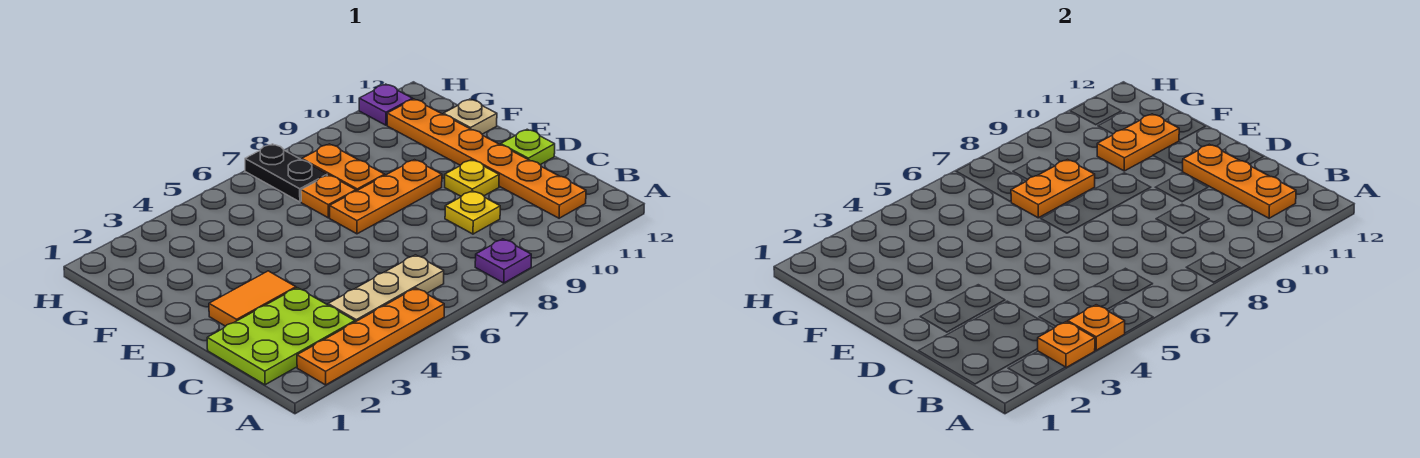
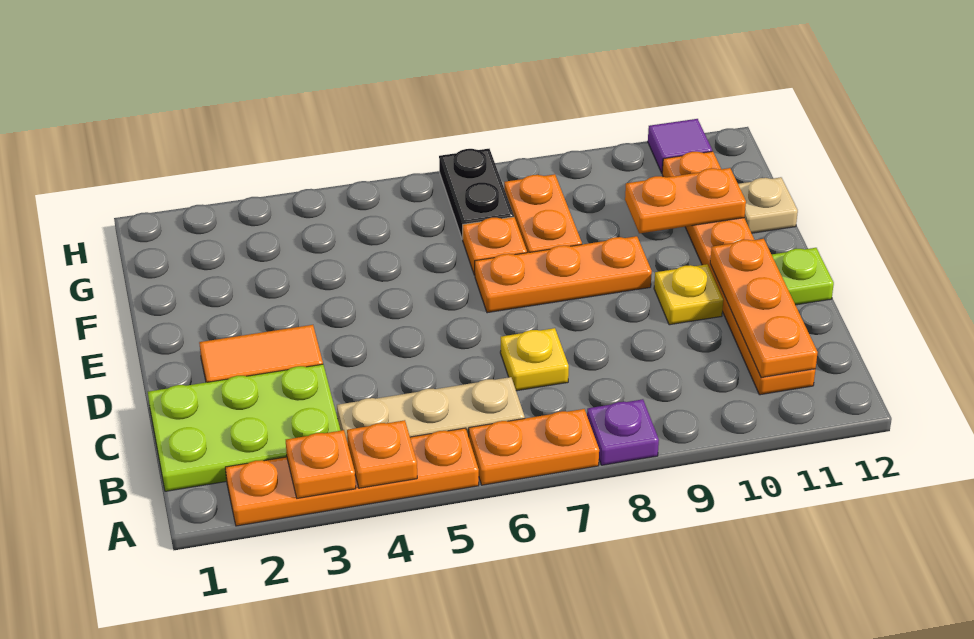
yellow plate C9 level 1 -> yellow plate C7 level 1
orange plate F7:F8 level 2 -> orange plate A6:A7 level 1
purple plate H11 level 1 -> purple tile H11 level 1

